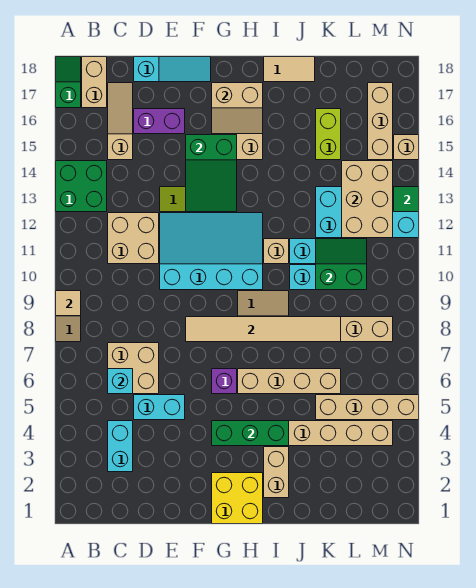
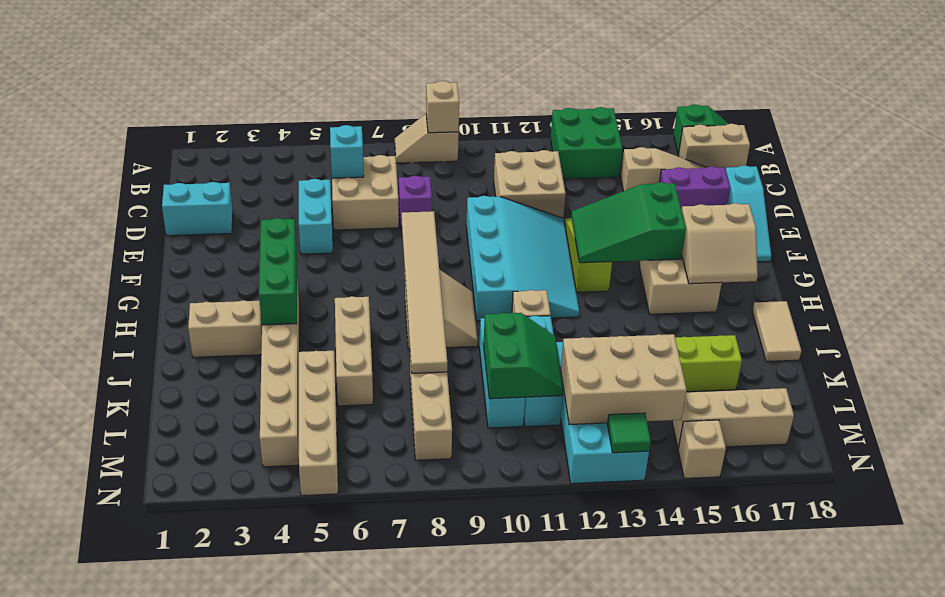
tan tile A9 level 2 -> tan brick A9 level 2
cyan brick C3:C4 level 1 -> cyan brick D1:D2 level 1
purple brick D16:E16 level 1 -> purple brick D16:D17 level 1
yellow brick G1:H2 level 1 -> none
purple brick G6 level 1 -> purple brick D8 level 1
tan slope G16:H17 level 2 top 17 -> tan slope G16:H17 level 2 top G
tan brick H6:K6 level 1 -> tan brick I6:K6 level 1

